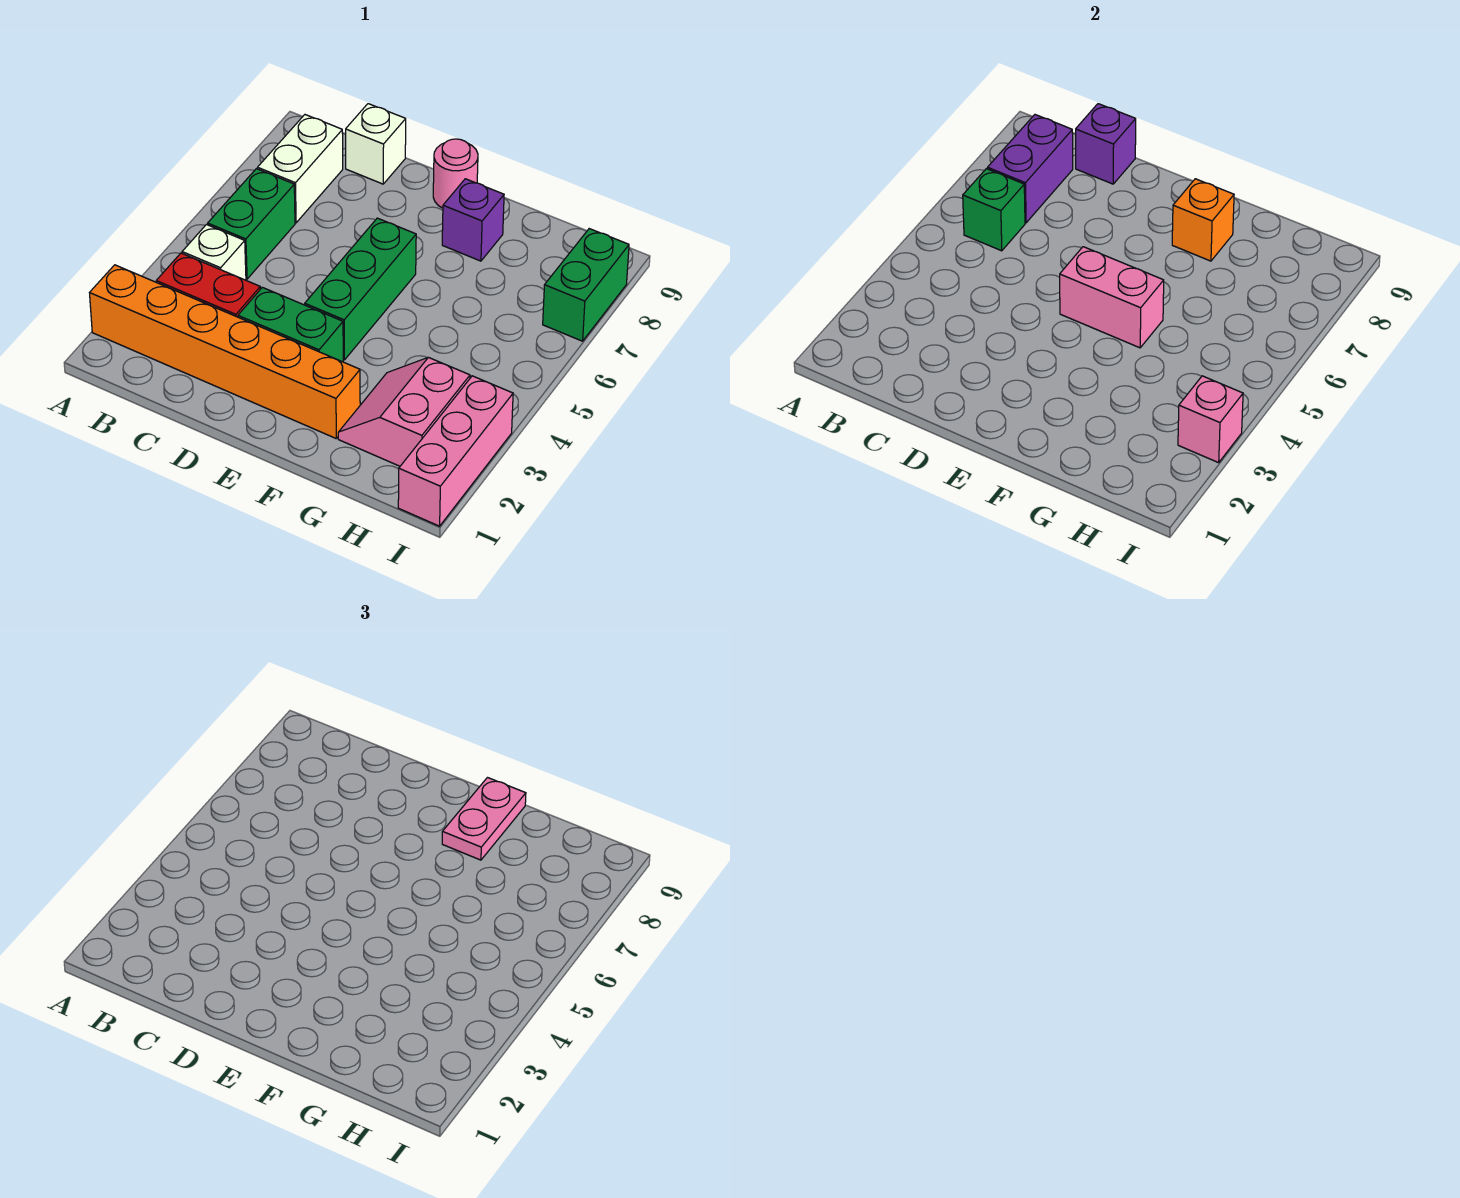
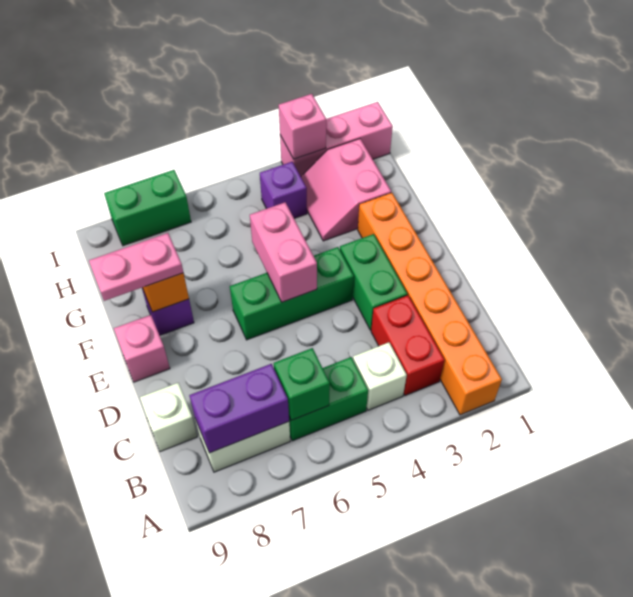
purple brick C9 level 2 -> purple brick H4 level 1
pink round brick E9 level 1 -> pink brick E9 level 1
pink slope G2:H3 level 1 top H -> pink slope G2:H3 level 1 top 2

